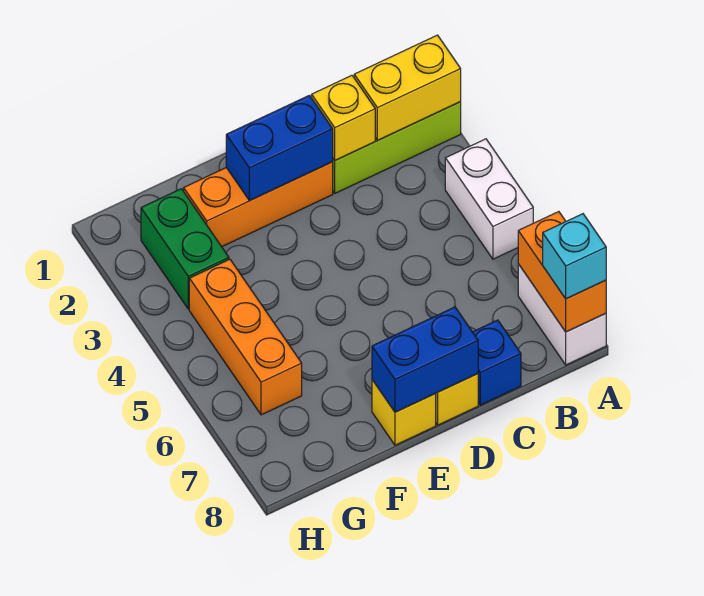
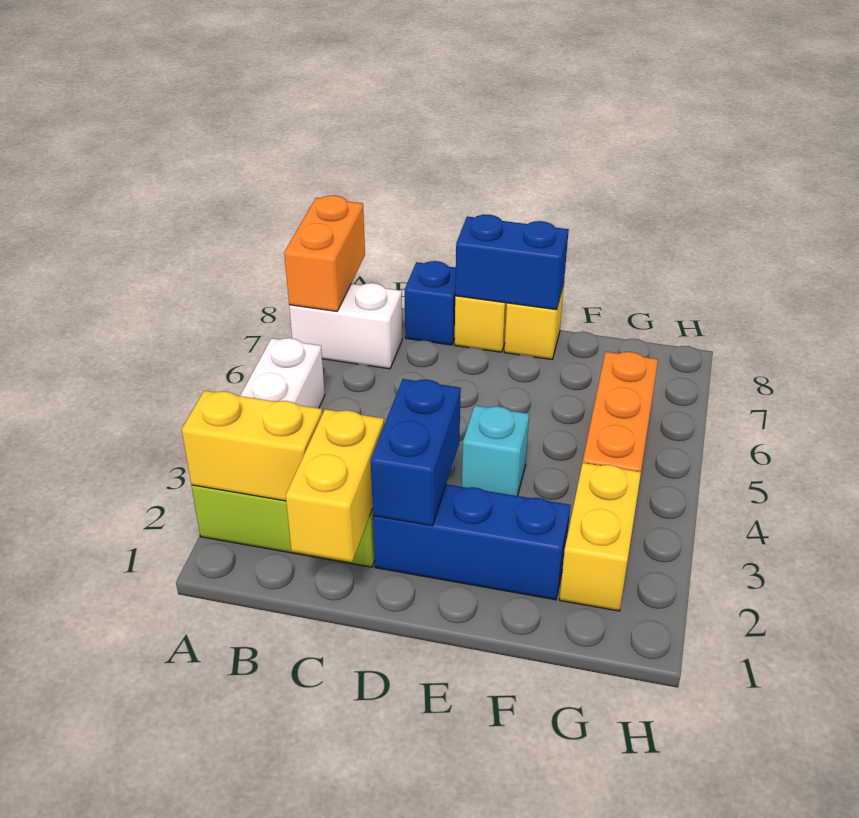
white brick A7:A8 level 1 -> white brick A7:B7 level 1
cyan brick A8 level 3 -> cyan brick E4 level 1
yellow brick C2 level 2 -> yellow brick C1:C2 level 2
orange brick D2:F2 level 1 -> blue brick D2:F2 level 1
blue brick D2:E2 level 2 -> blue brick D2:D3 level 2
green brick G2:G3 level 1 -> yellow brick G2:G3 level 1

